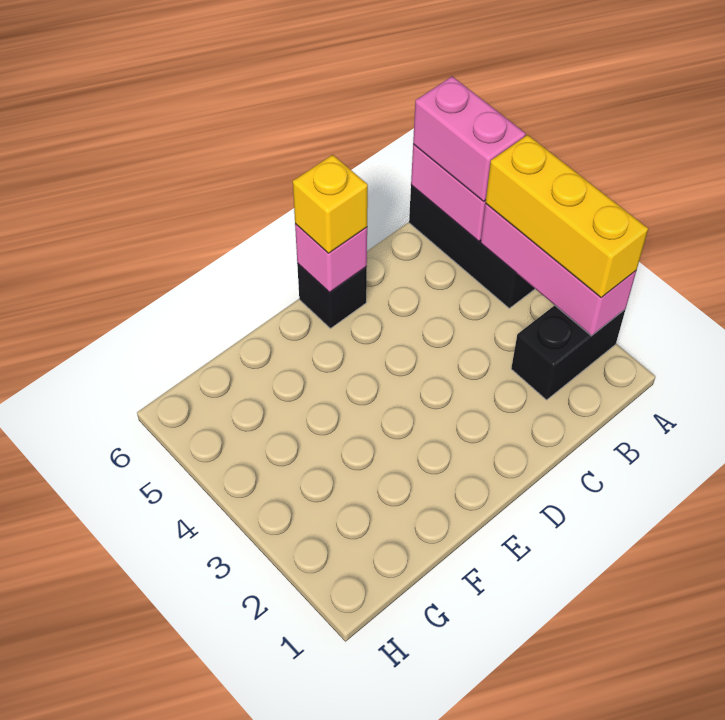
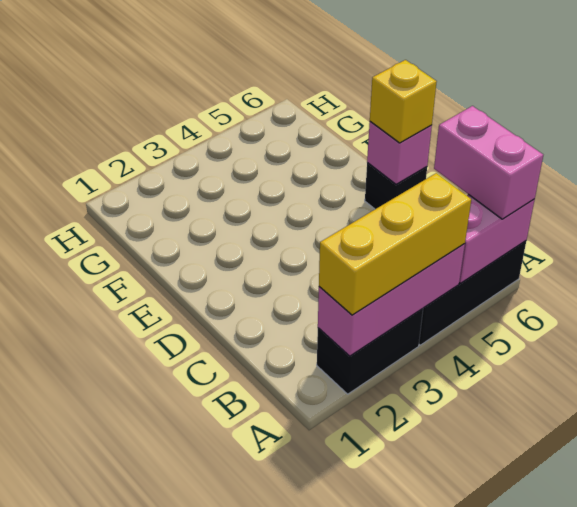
black brick A2:B2 level 1 -> black brick A2:A3 level 1
pink brick A5:A6 level 3 -> pink brick A6:B6 level 3

